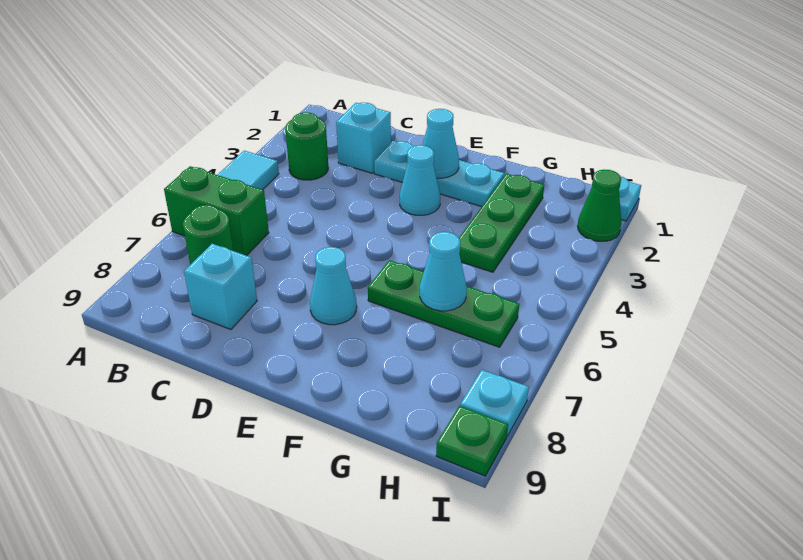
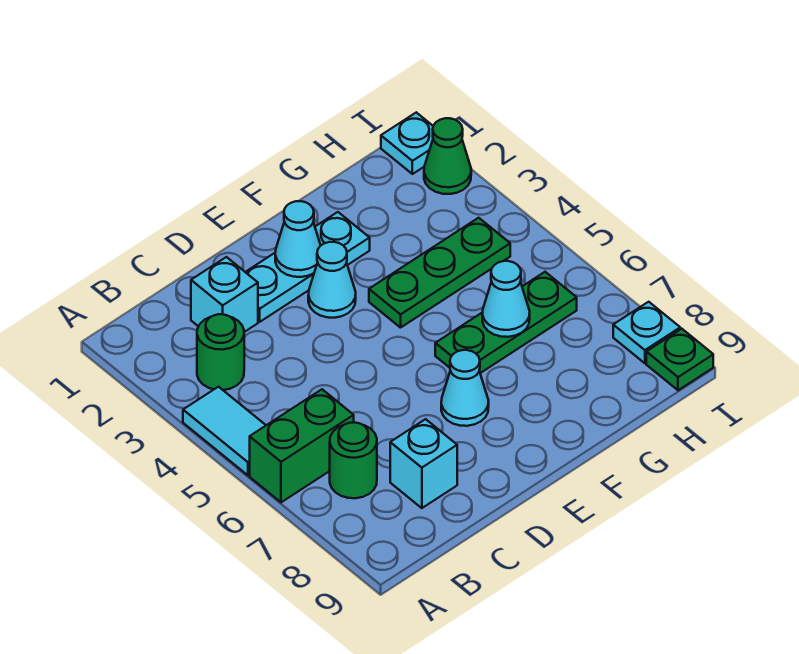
green plate G2:G4 level 1 -> green plate F4:H4 level 1

